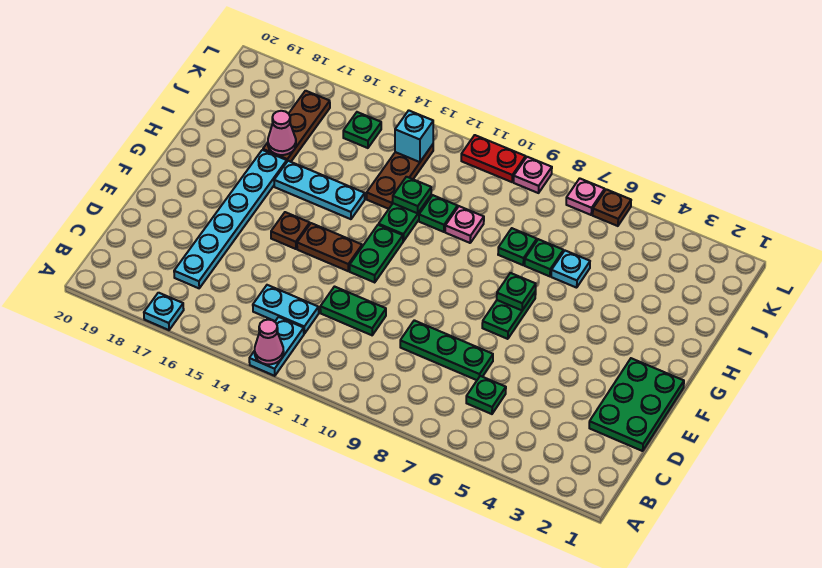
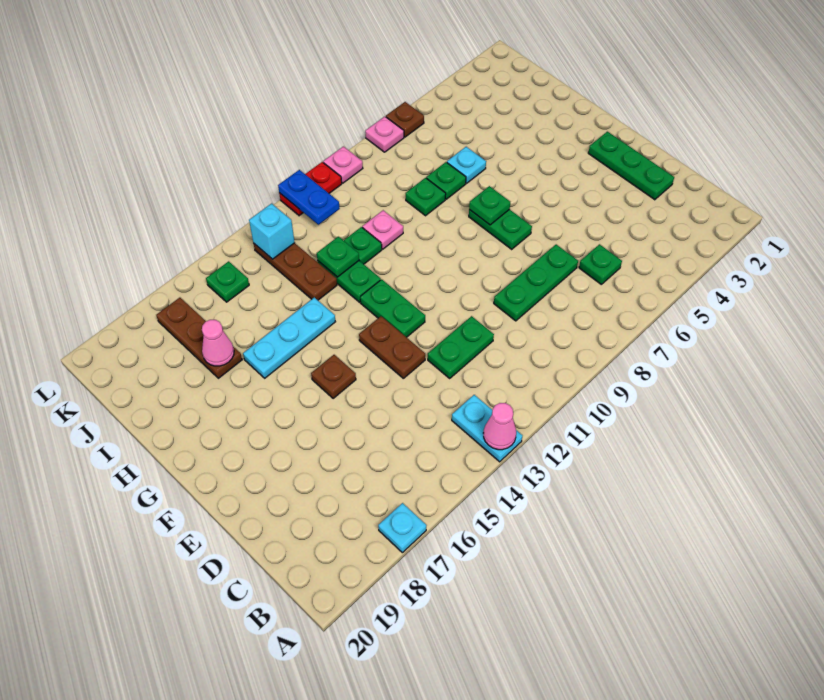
cyan plate C13:C14 level 1 -> none
cyan plate C17:H17 level 1 -> none
green plate D1:F2 level 1 -> green plate D2:F2 level 1
brown plate F13:F14 level 1 -> brown plate E13:F13 level 1
none -> blue plate K11:L11 level 2

